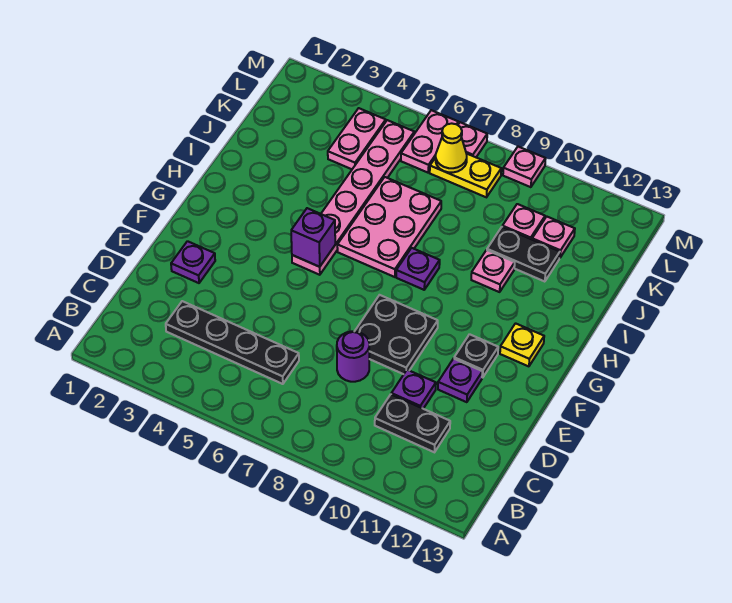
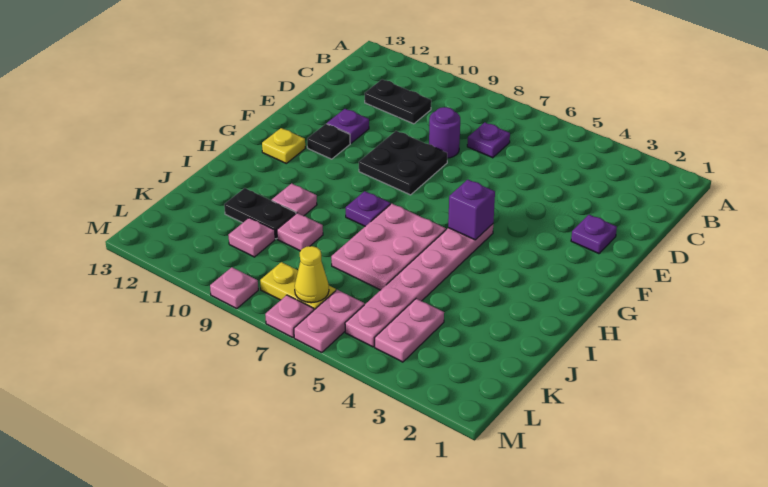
black plate C3:C6 level 1 -> none
purple plate D10 level 1 -> purple plate C7 level 1
pink plate K11 level 1 -> pink plate J9 level 1

